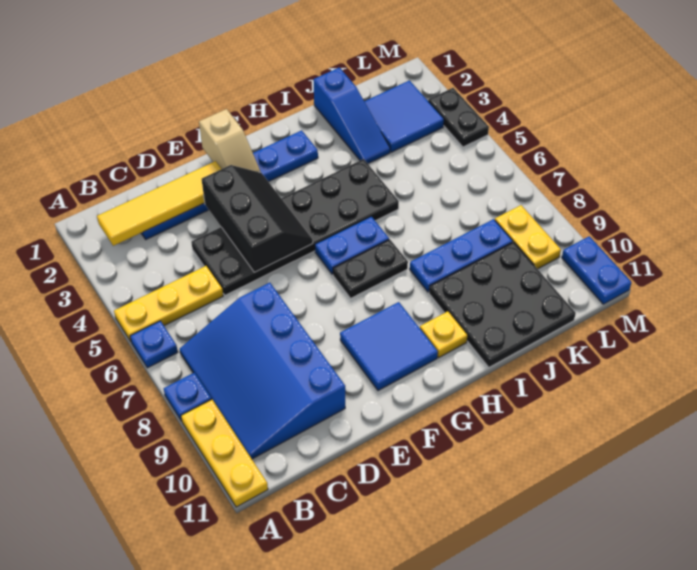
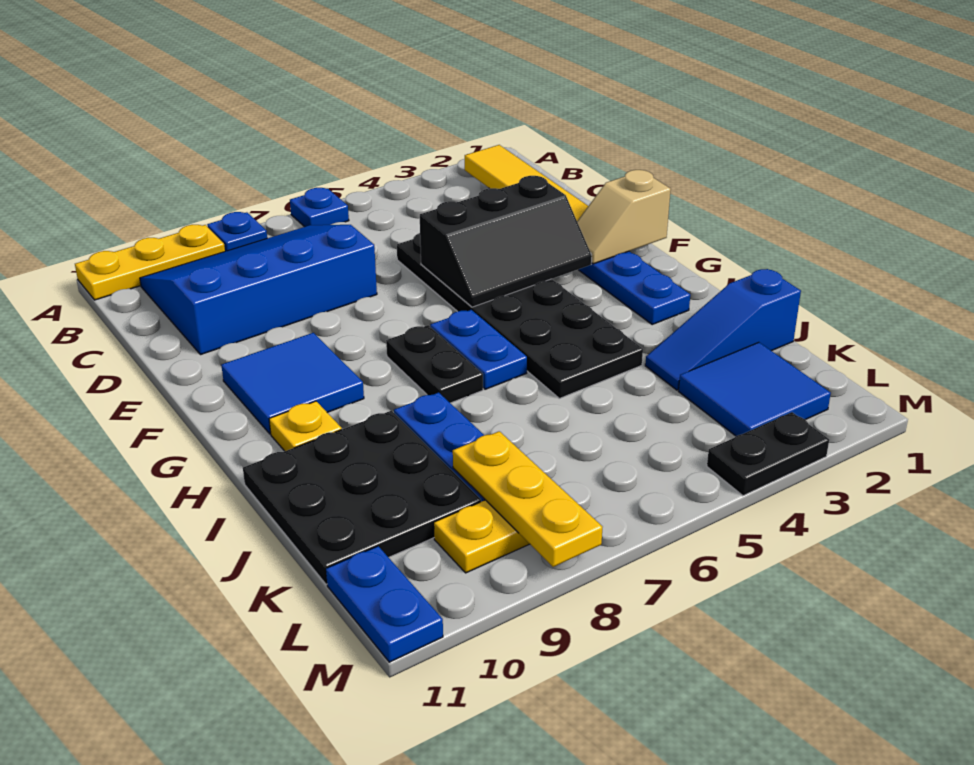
yellow plate A5:C5 level 1 -> yellow plate K8:M8 level 2
blue plate M10:M11 level 1 -> blue plate L11:M11 level 1

